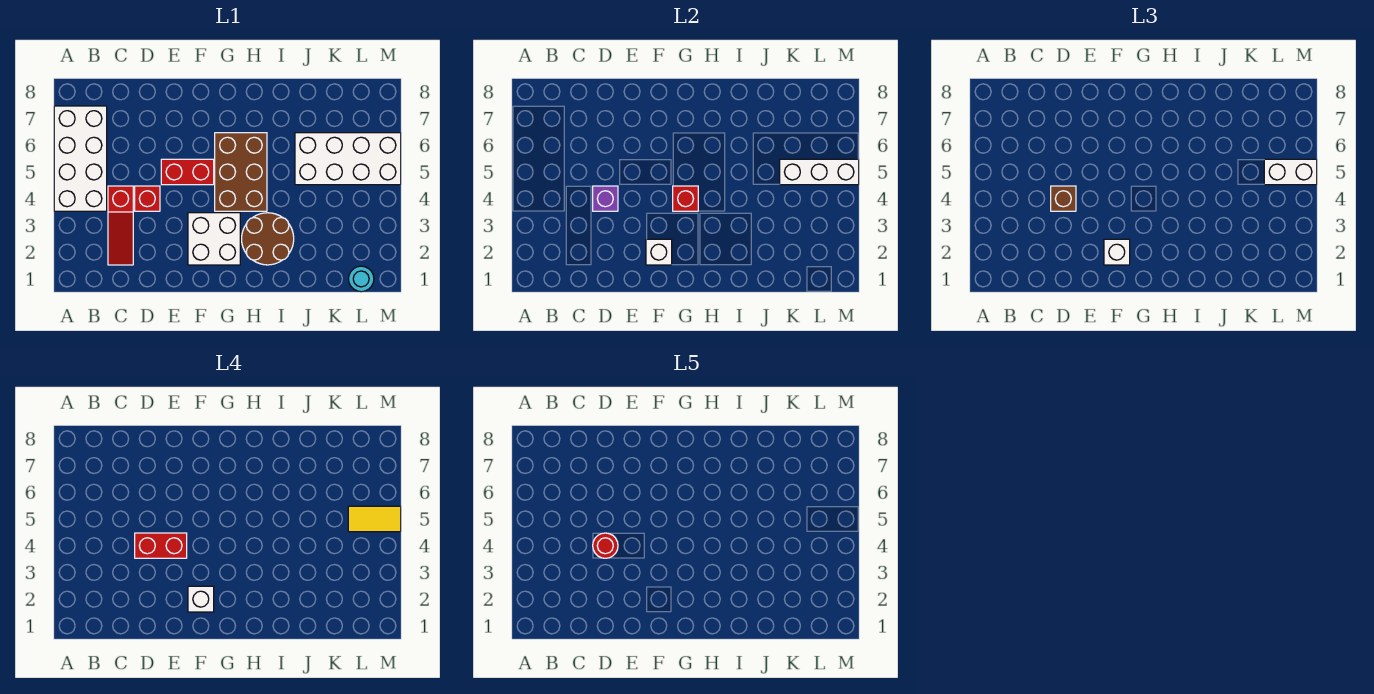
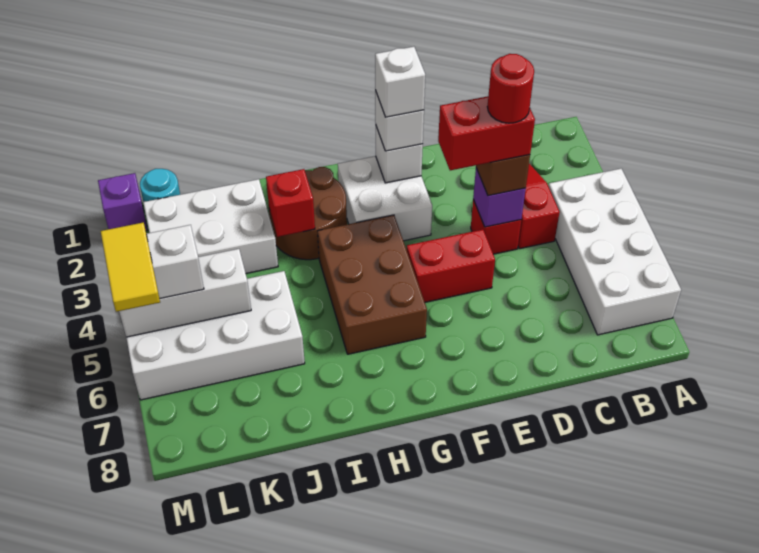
red brick G4 level 2 -> red brick I3 level 2
none -> white brick J2:L3 level 1
yellow tile L5:M5 level 4 -> yellow tile M5:M6 level 4
none -> purple brick M1 level 1

